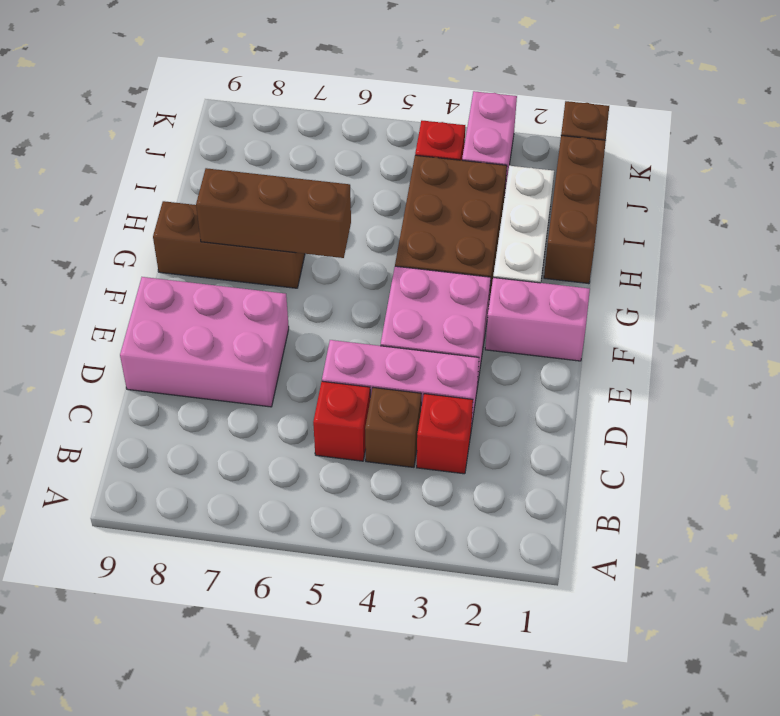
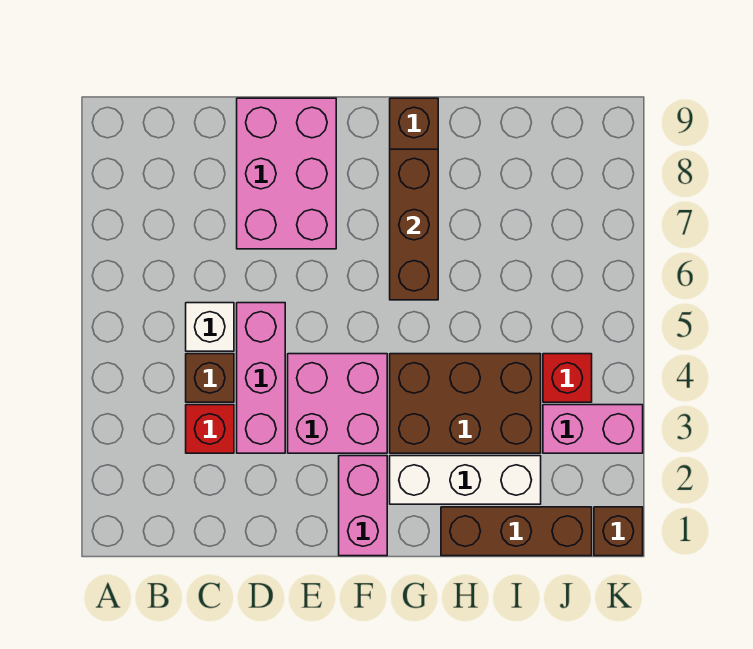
red brick C5 level 1 -> white brick C5 level 1

